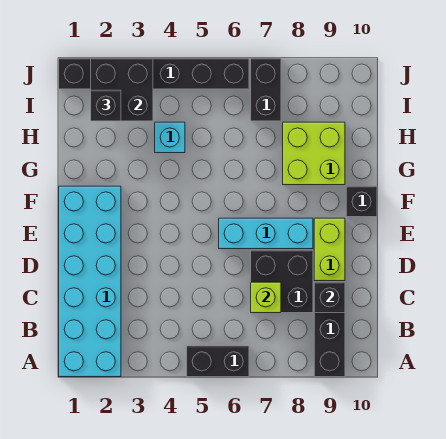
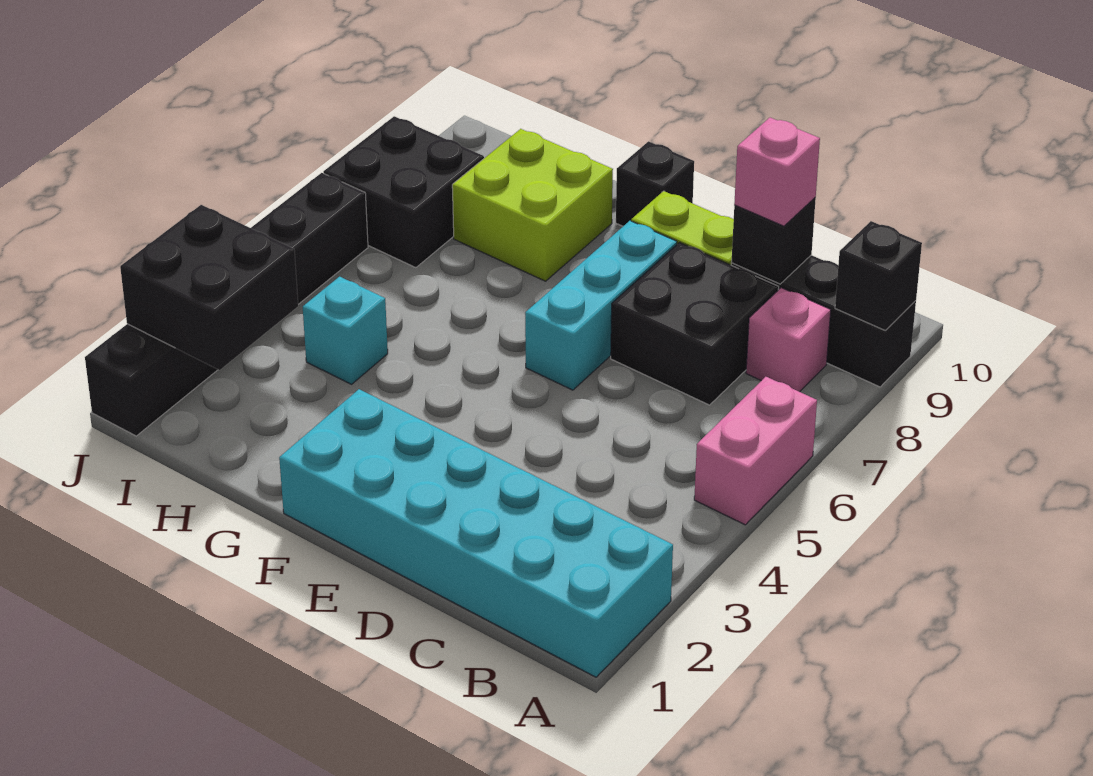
black brick A5:A6 level 1 -> pink brick A5:A6 level 1
none -> pink brick B8 level 1
lime brick C7 level 2 -> none
none -> pink brick C9 level 3
black brick I2 level 3 -> black brick A9 level 2
black brick I7:J7 level 1 -> black brick I7:J8 level 1

